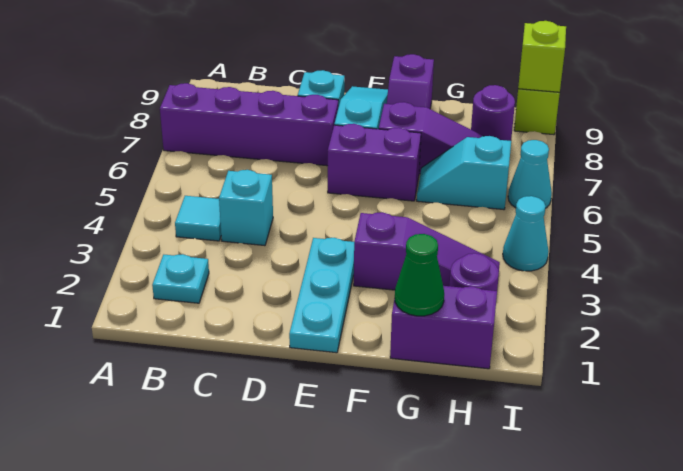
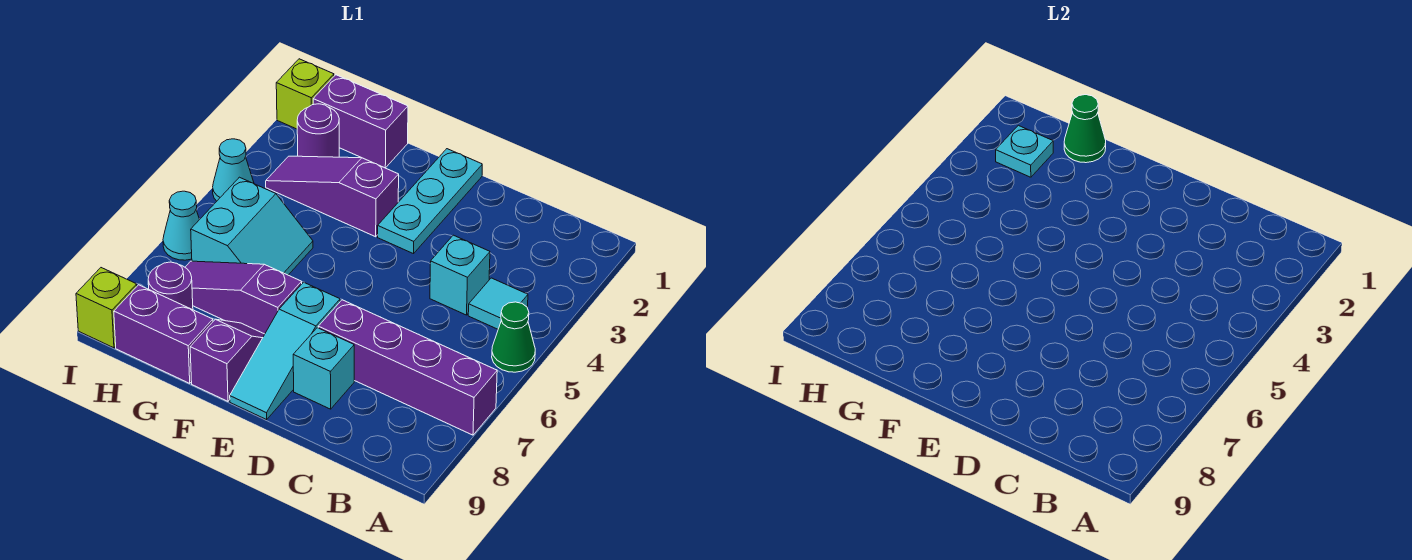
none -> green cone A5 level 1
cyan plate B2 level 1 -> cyan plate H2 level 2
purple brick E6:F6 level 1 -> purple brick G9:H9 level 1
cyan slope G6:H6 level 1 top H -> cyan slope G5:H6 level 1 top H
lime brick I9 level 2 -> lime brick I1 level 1

